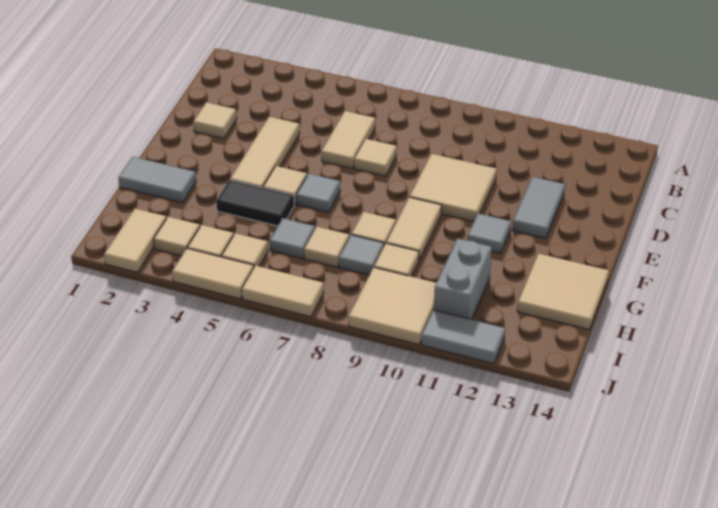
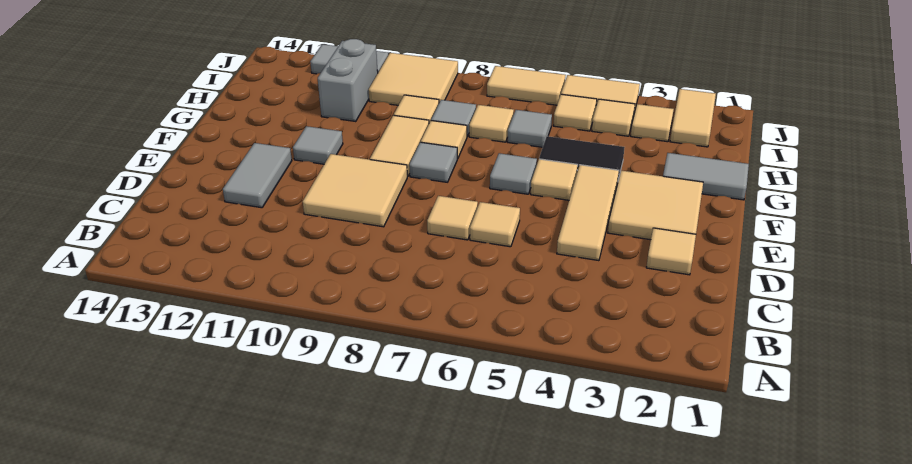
tan tile C6:D6 level 1 -> tan tile D6 level 1
none -> grey tile F8 level 1
tan tile G13:H14 level 1 -> tan tile E2:F3 level 1

